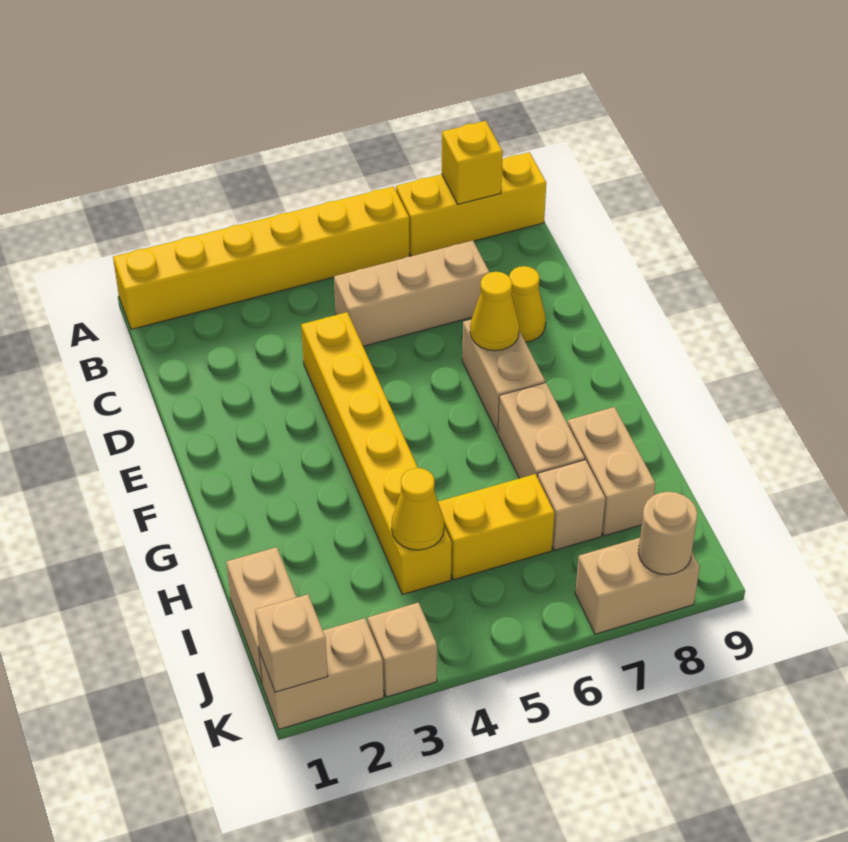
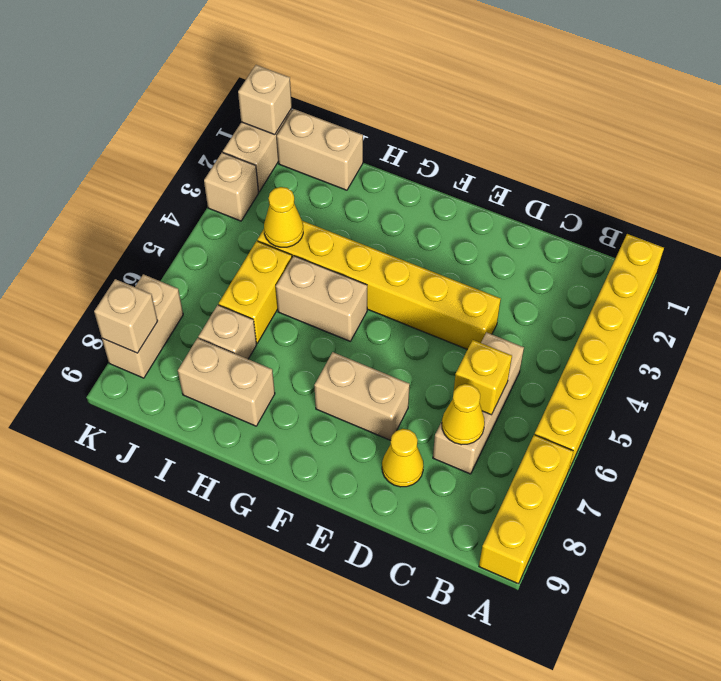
yellow brick A8 level 2 -> yellow brick C6 level 2
yellow cone E7 level 2 -> yellow cone C7 level 2
tan brick G7:H7 level 1 -> tan brick G5:H5 level 1
tan round brick K8 level 2 -> tan brick K8 level 2

